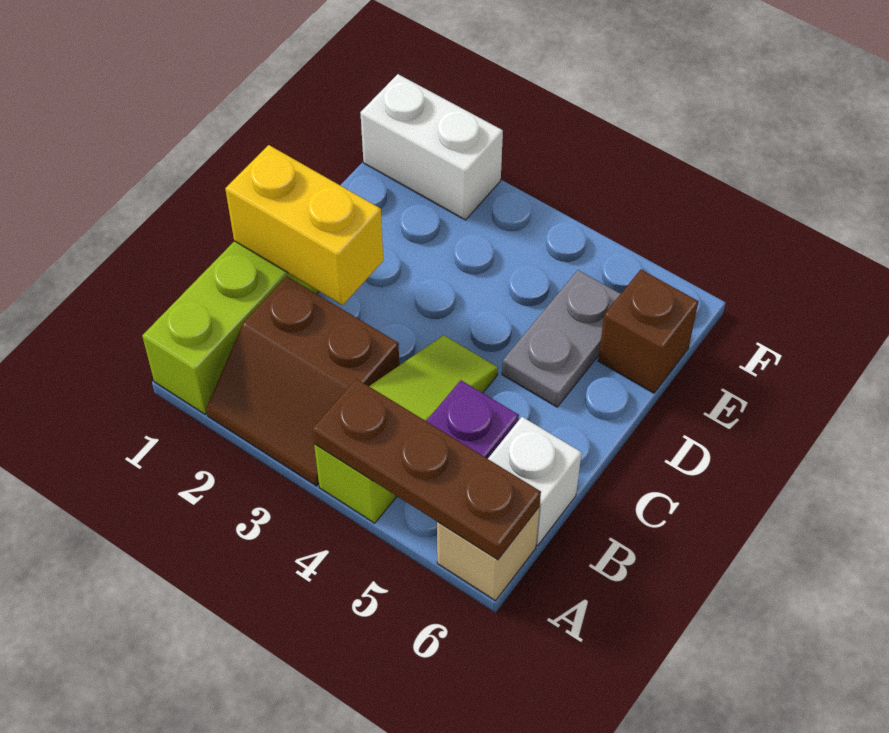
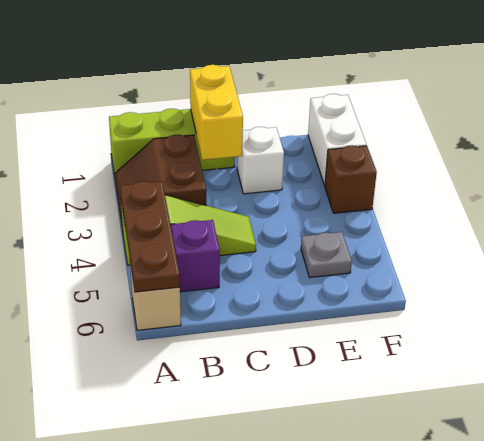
white brick B6 level 1 -> white brick D2 level 1
grey plate D5:E5 level 1 -> grey plate E5 level 1
brown brick E6 level 1 -> brown brick F3 level 1

